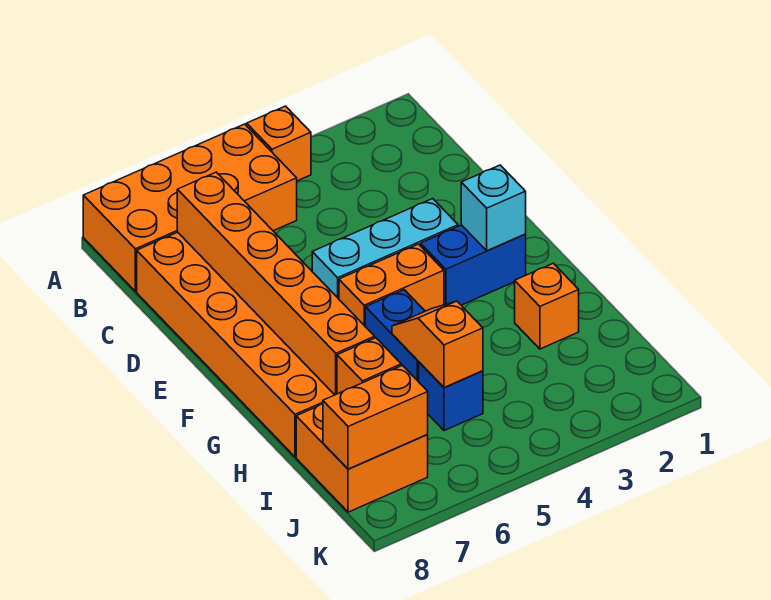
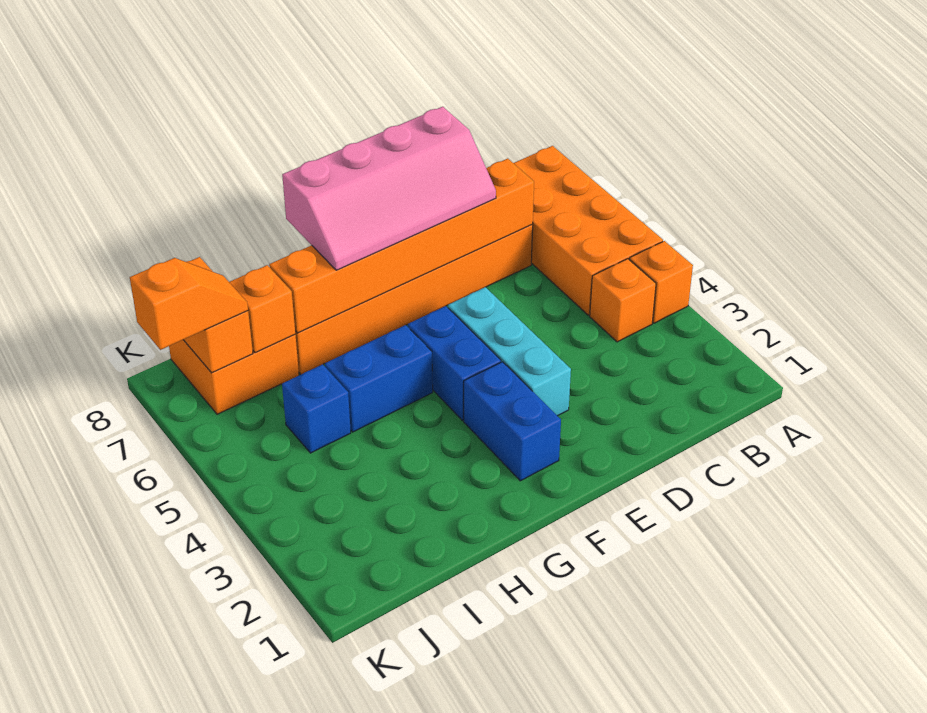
none -> pink slope D7:G8 level 3 top 8
cyan brick F2 level 2 -> none
orange brick F4:F5 level 1 -> blue brick F4:F5 level 1
orange brick H2 level 1 -> orange brick B4 level 1
orange slope H5:I5 level 2 top I -> orange slope J7:K7 level 3 top K

